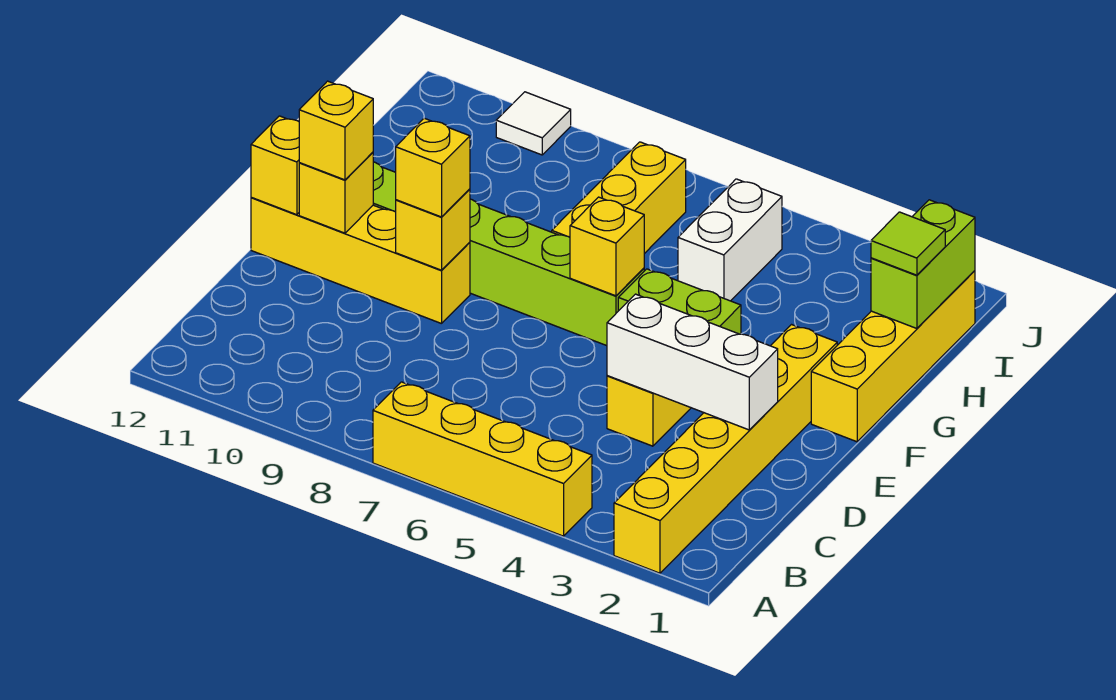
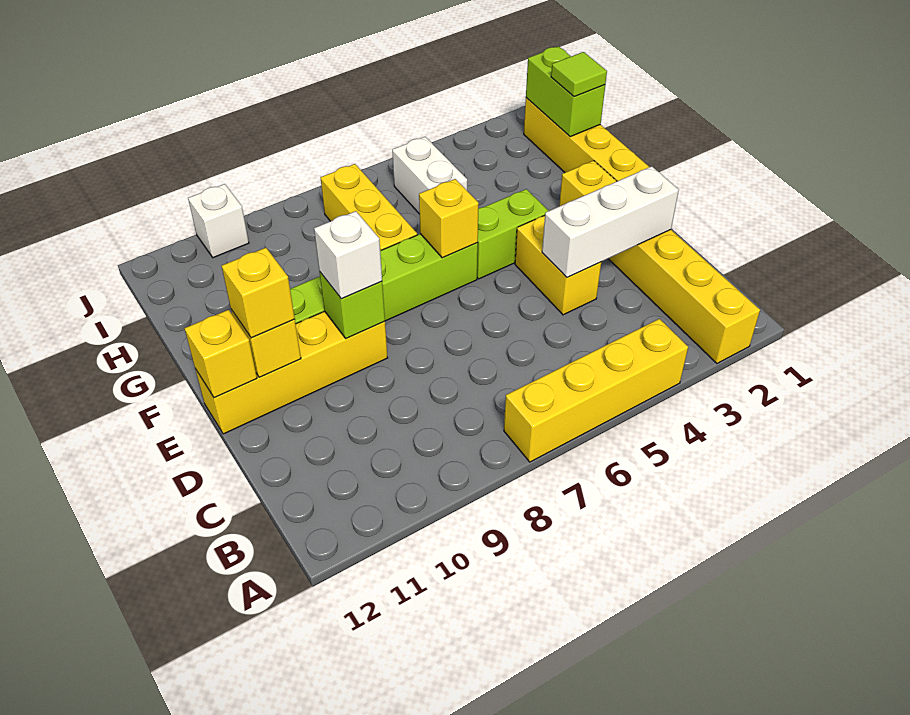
yellow brick E9 level 2 -> lime brick E9 level 2
yellow brick E9 level 3 -> white brick E9 level 3
white tile J10 level 1 -> white brick J10 level 1

